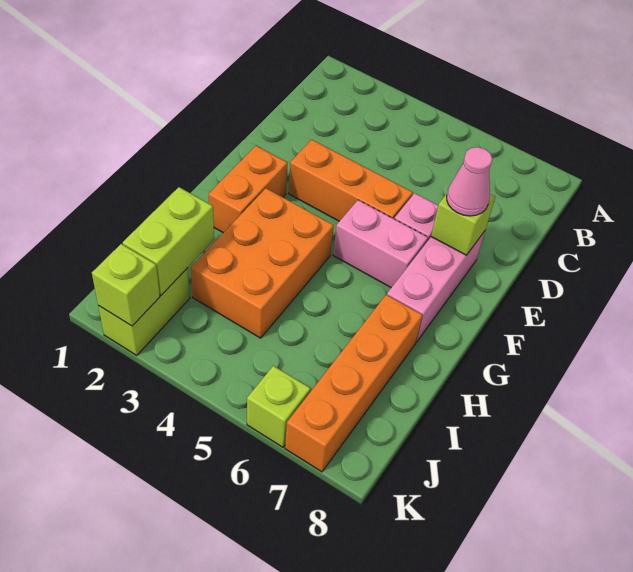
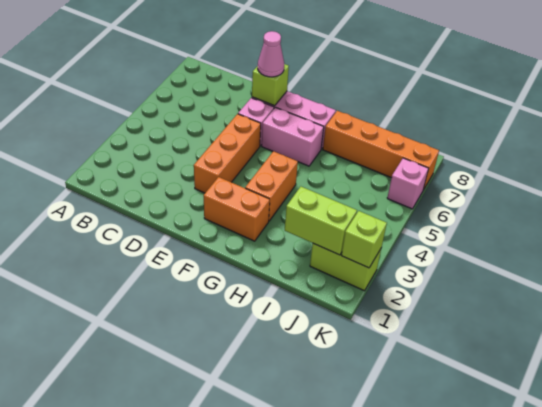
pink brick F5:F6 level 1 -> pink brick F6:G6 level 1
orange brick G3:I4 level 1 -> orange brick G3:G4 level 1
lime brick K6 level 1 -> pink brick K6 level 1

